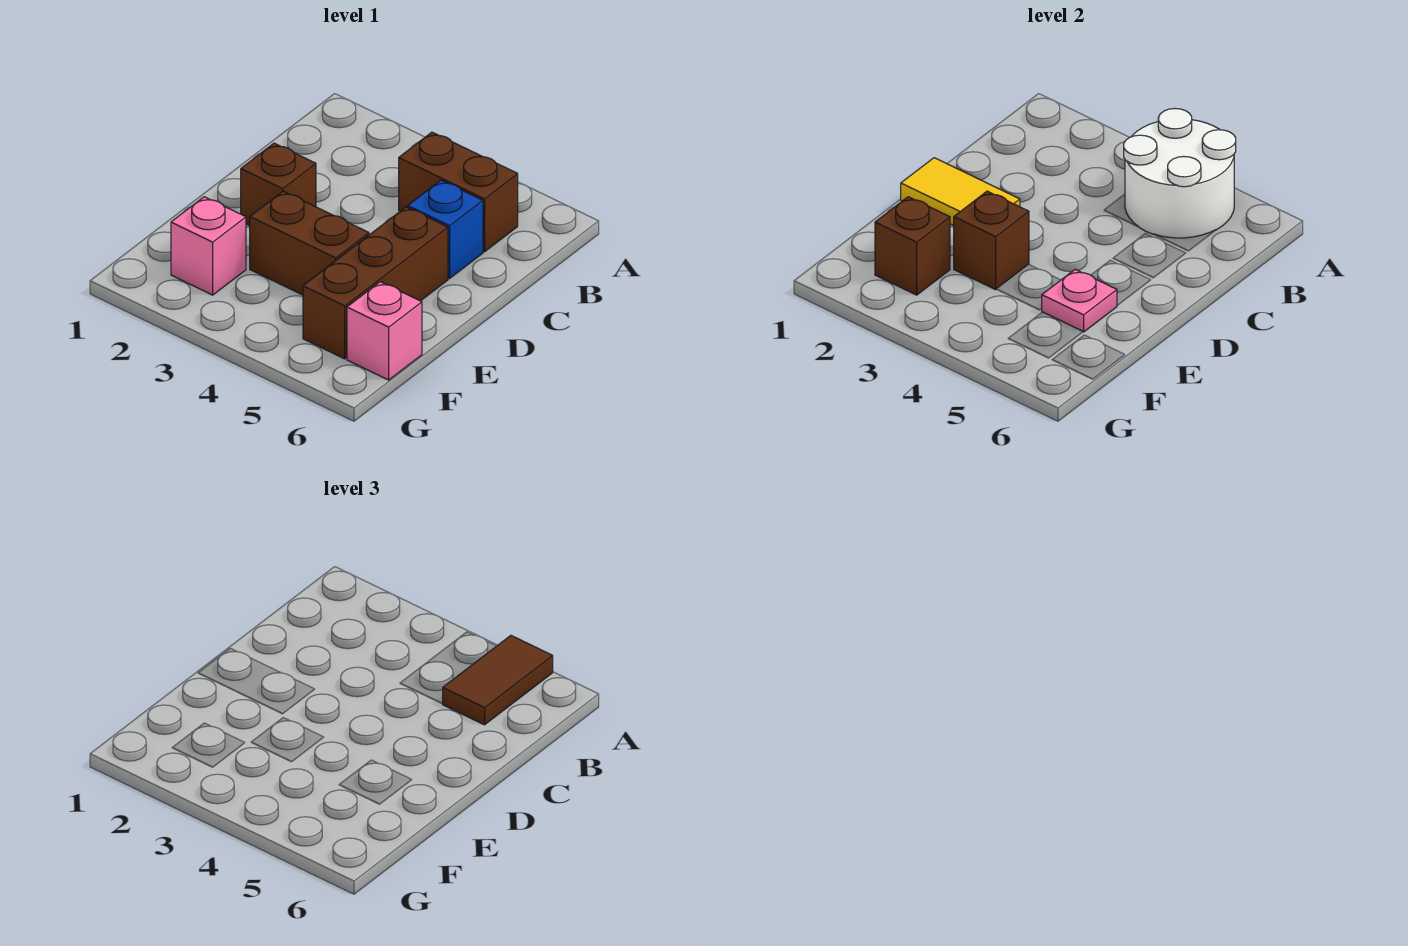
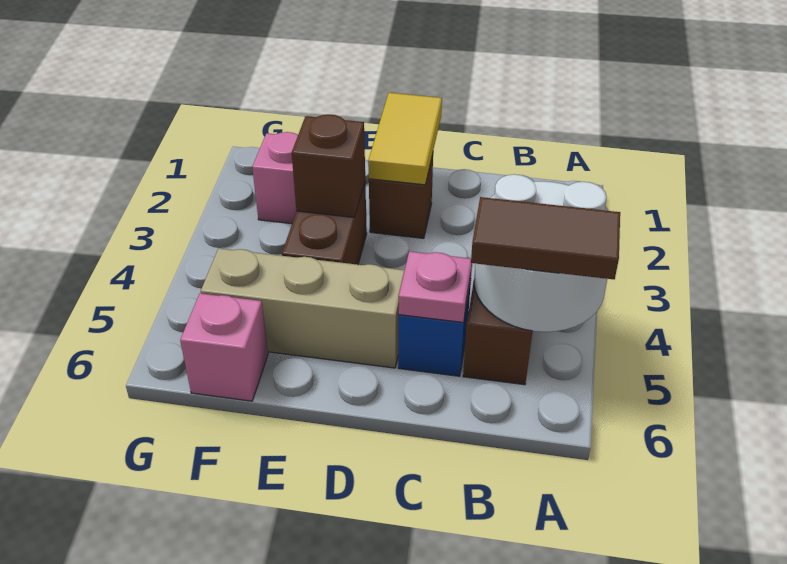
brown brick D5:F5 level 1 -> tan brick D5:F5 level 1
pink plate E5 level 2 -> pink plate C5 level 2
brown brick F2 level 2 -> none

